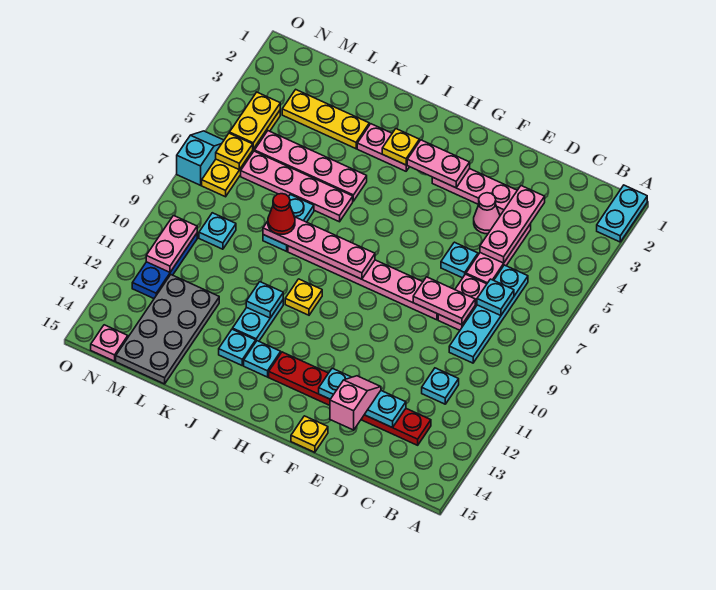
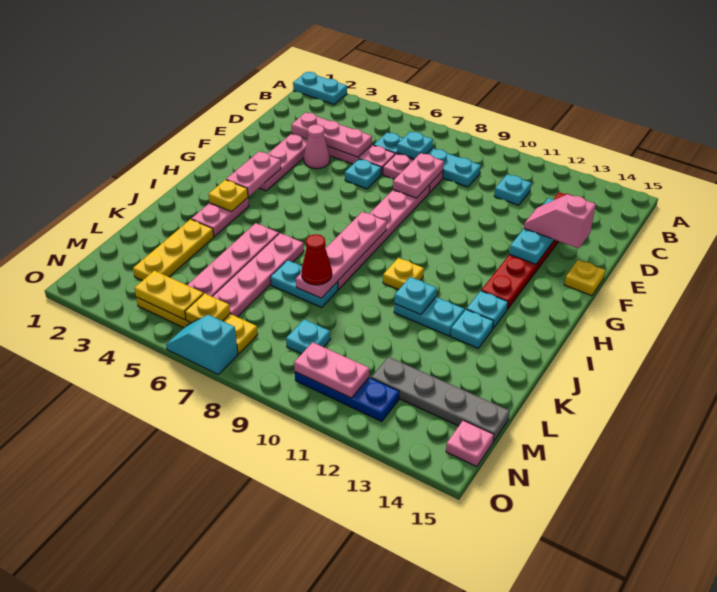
grey plate L12:M15 level 1 -> grey plate M12:M15 level 1

